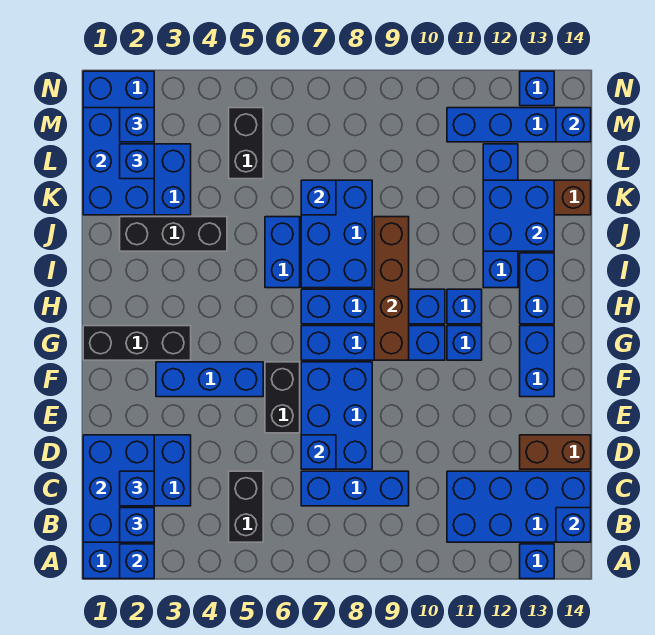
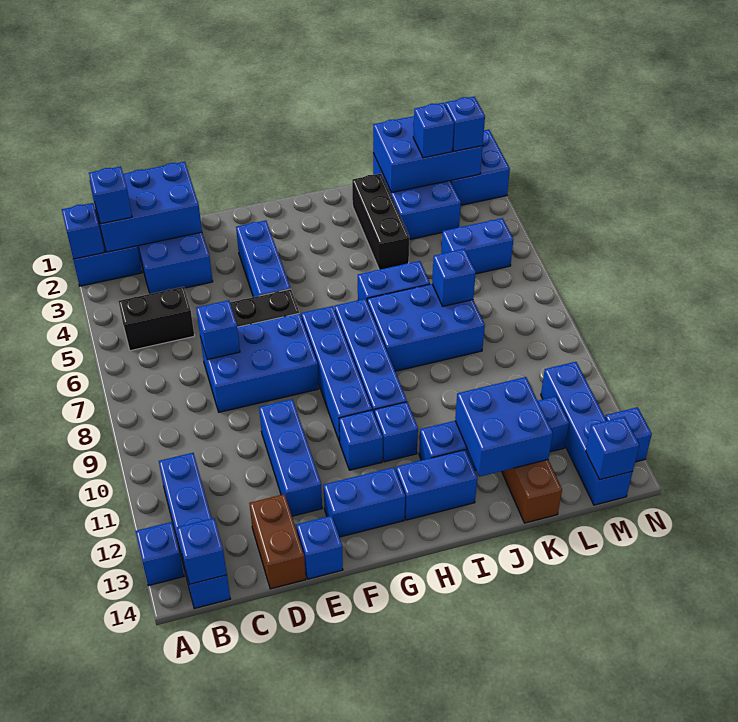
blue brick B11:C14 level 1 -> blue brick B11:B14 level 1
blue brick C2 level 3 -> blue brick E14 level 1
blue brick C7:C9 level 1 -> blue brick E10:E12 level 1
black brick G1:G3 level 1 -> none
brown brick G9:J9 level 2 -> none
black brick L5:M5 level 1 -> blue brick L5:M5 level 1

